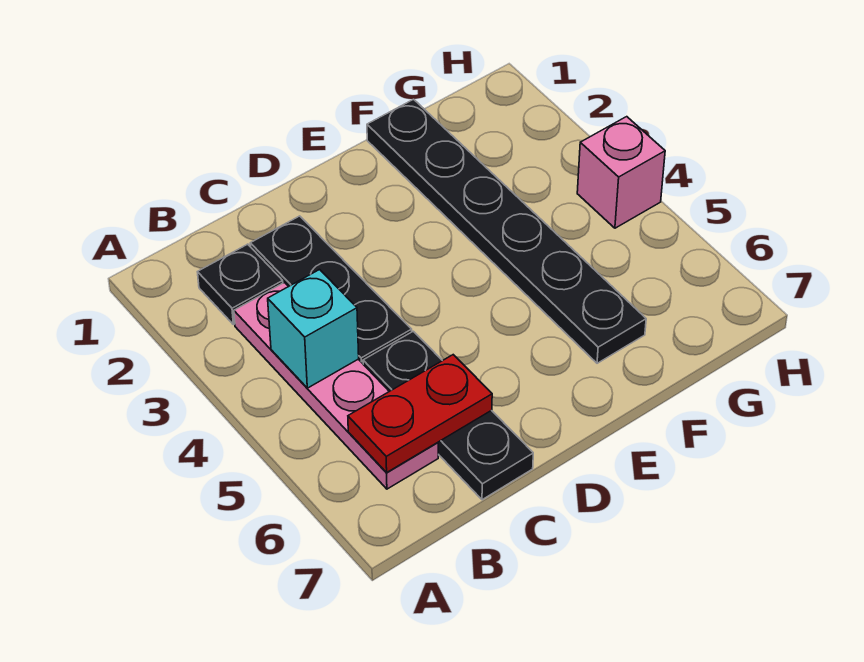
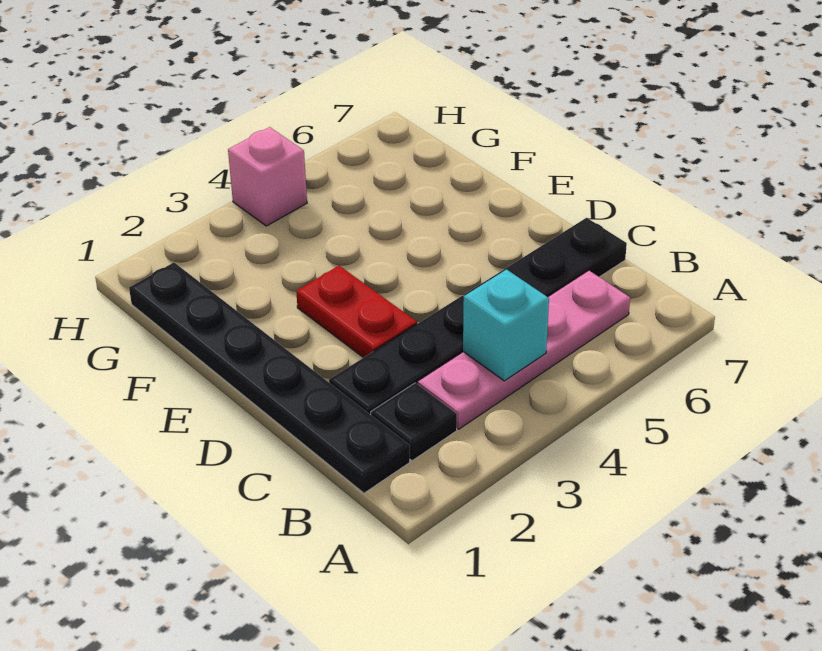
red plate B6:C6 level 2 -> red plate D3:E3 level 1
black plate F1:F6 level 1 -> black plate B1:G1 level 1

